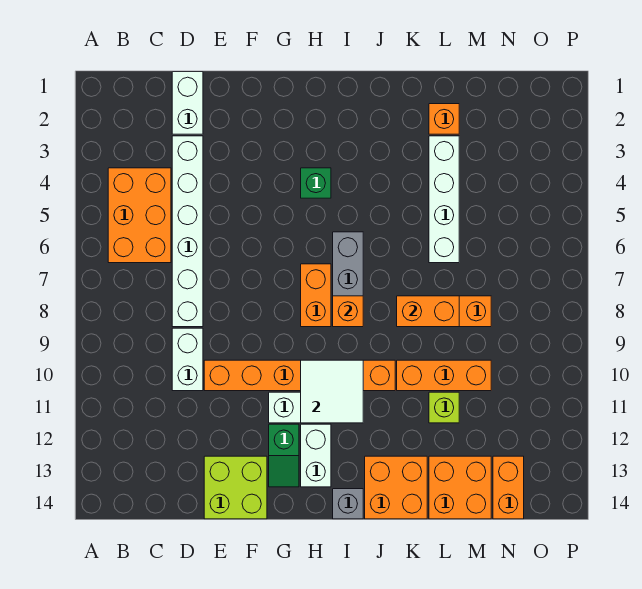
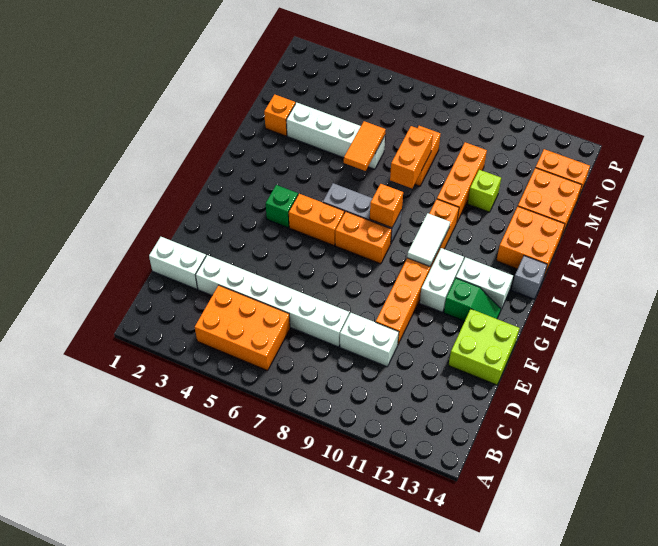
none -> orange brick H5:H6 level 1
white tile H10:I11 level 2 -> white tile H10:I10 level 2
none -> orange tile K6:L6 level 2

